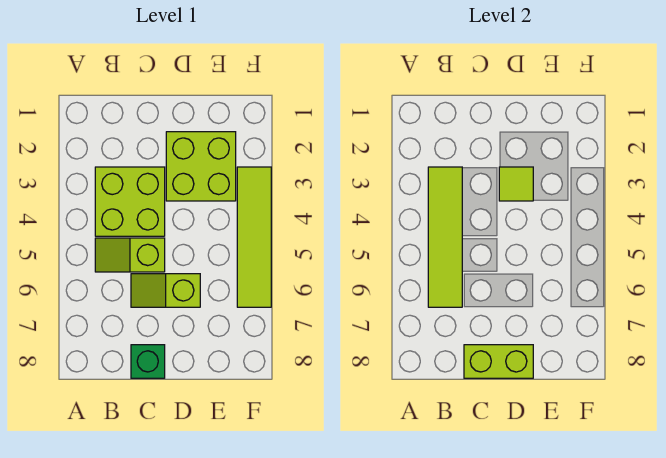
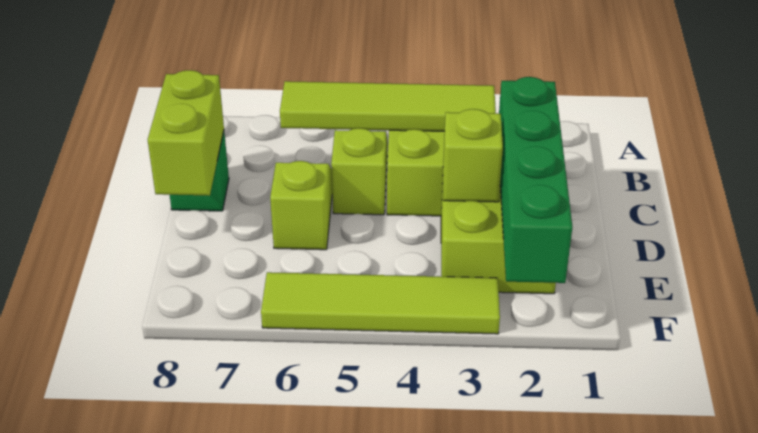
none -> green brick C2:F2 level 2
lime tile D3 level 2 -> lime brick D3 level 2

